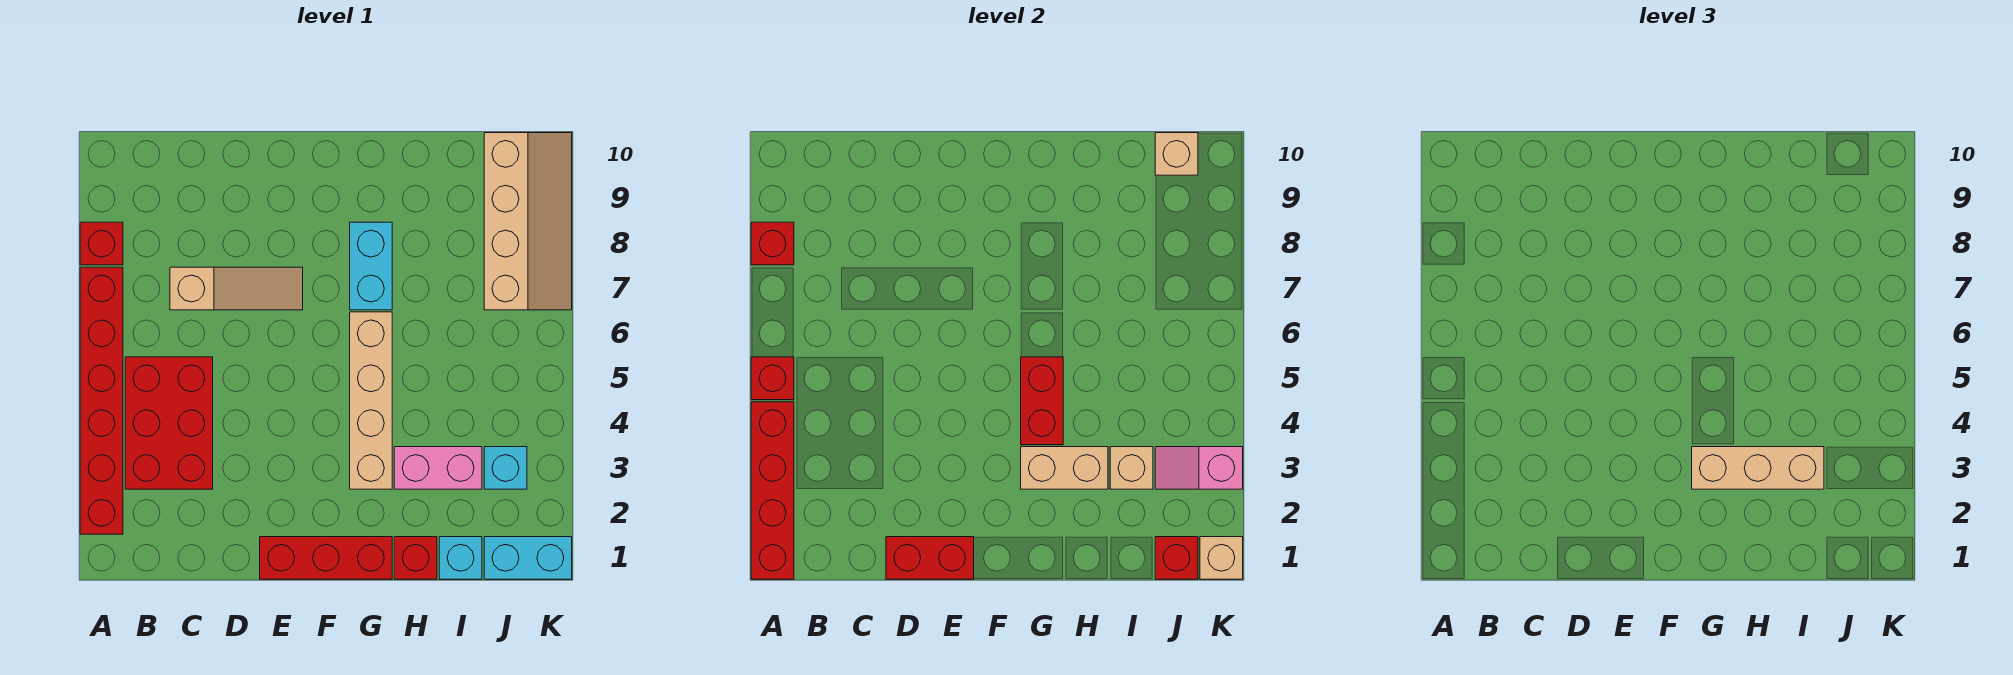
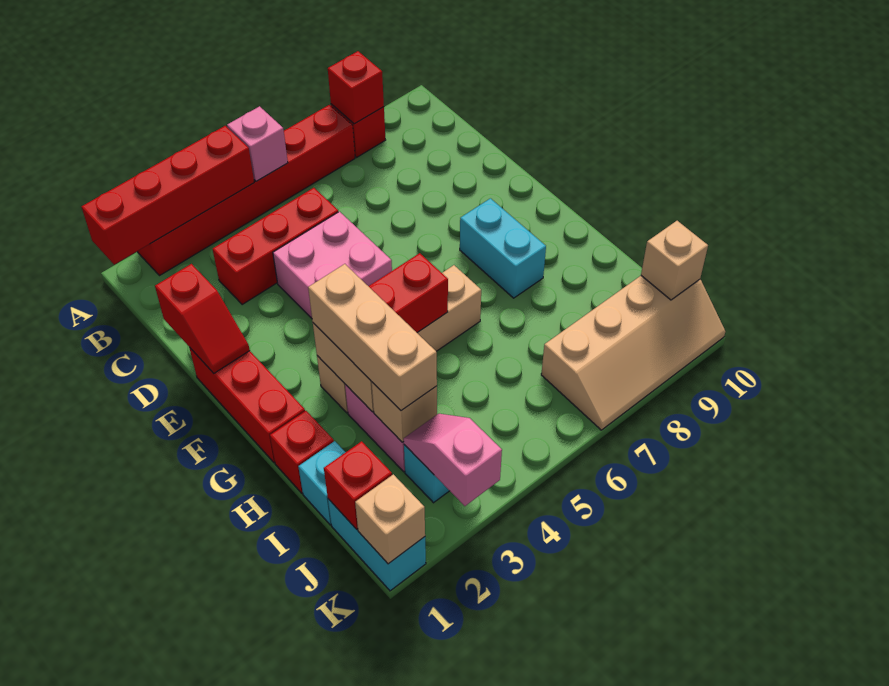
red brick A5 level 2 -> pink brick A5 level 2
red brick B3:C5 level 1 -> red brick C3:C5 level 1
tan slope C7:E7 level 1 top C -> none
red brick D1:E1 level 2 -> red slope D1:E1 level 2 top D
none -> pink brick D4:E5 level 1
cyan brick G7:G8 level 1 -> cyan brick F8:G8 level 1

